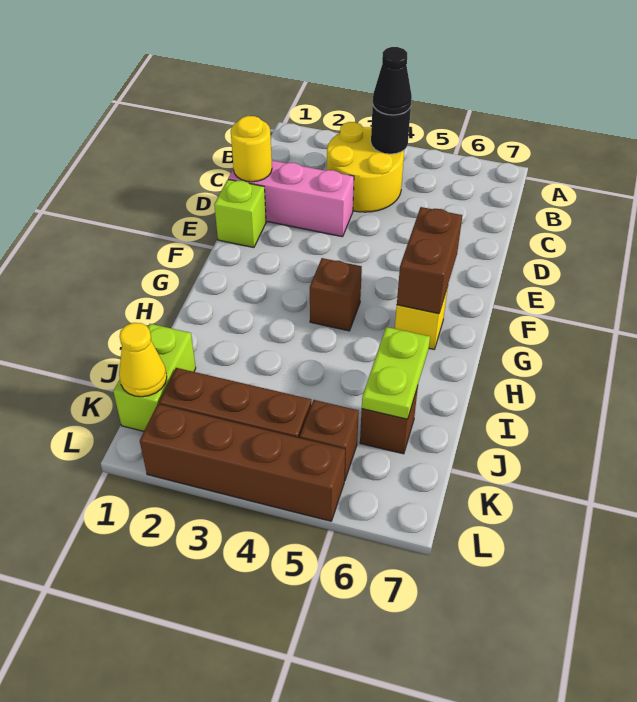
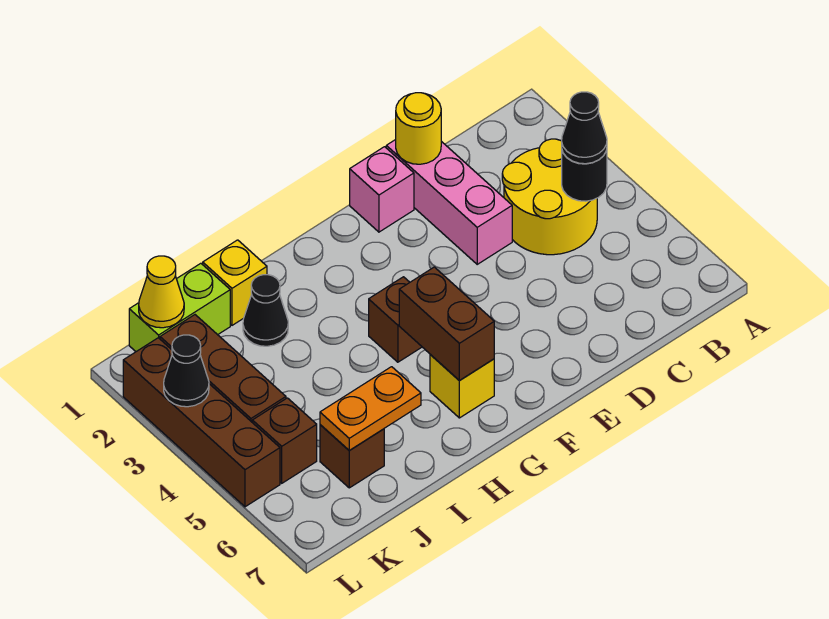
lime brick E1 level 1 -> pink brick E1 level 1
brown brick F6:G6 level 2 -> brown brick G5:G6 level 2
none -> yellow brick I1 level 1
none -> black cone I2 level 1
lime plate I6:J6 level 2 -> orange plate I6:J6 level 2
none -> black cone L3 level 2

